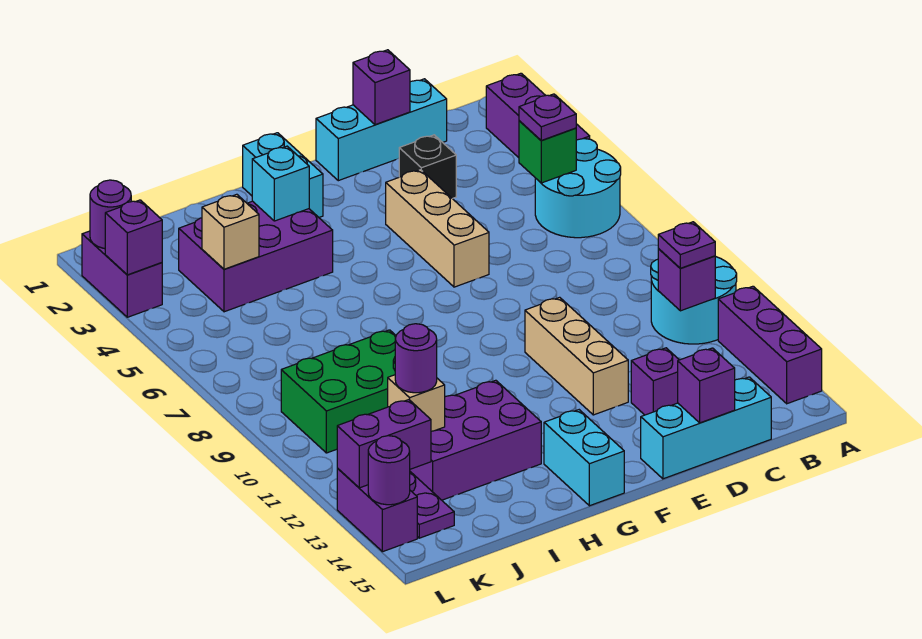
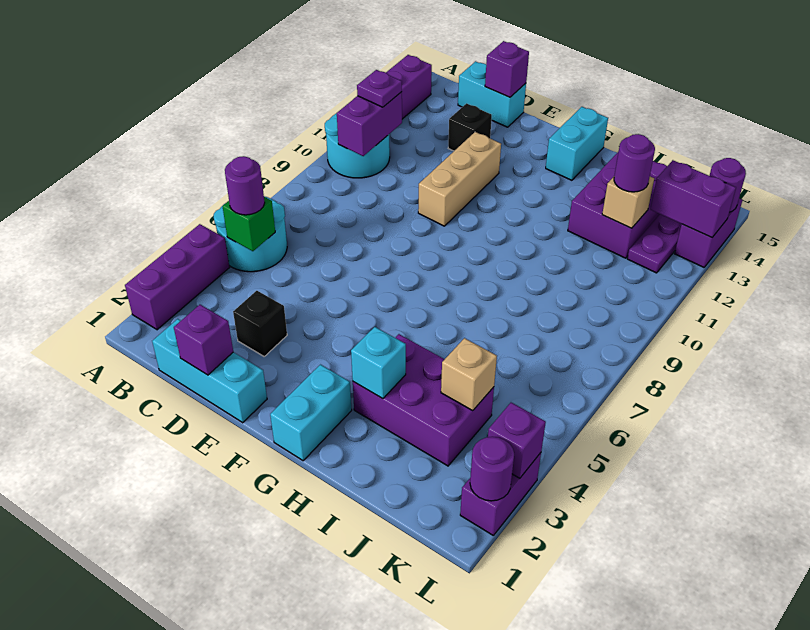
purple plate B5 level 3 -> purple round brick B5 level 3
purple brick B11 level 2 -> purple brick B10:B11 level 2
cyan brick C15:E15 level 1 -> cyan brick C15:D15 level 1
purple brick D13 level 1 -> black brick D13 level 1
tan brick E4:E6 level 1 -> none
purple brick H12:J13 level 1 -> purple brick I12:J14 level 1
green brick I9:K10 level 1 -> none

